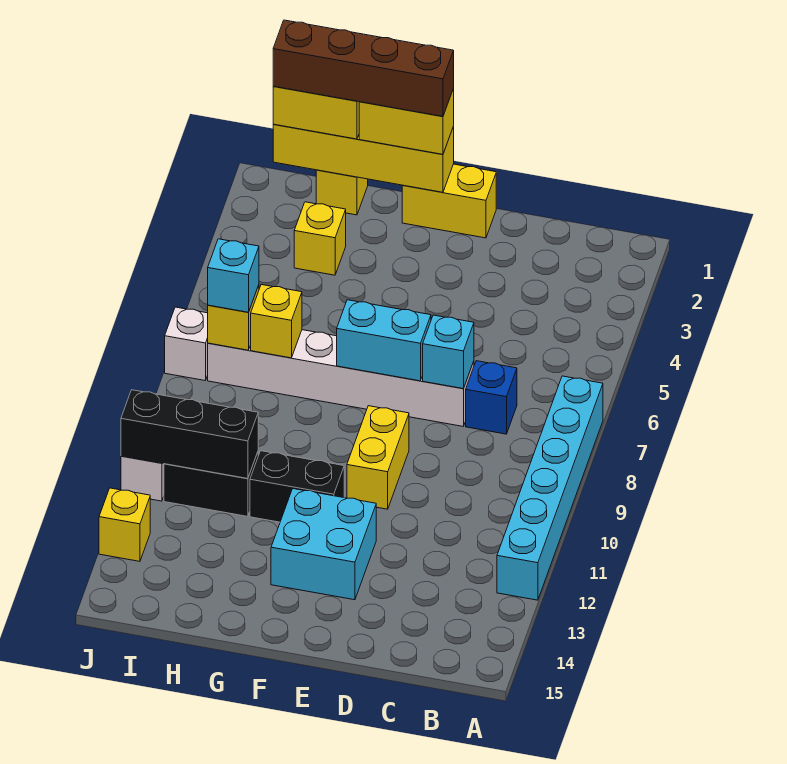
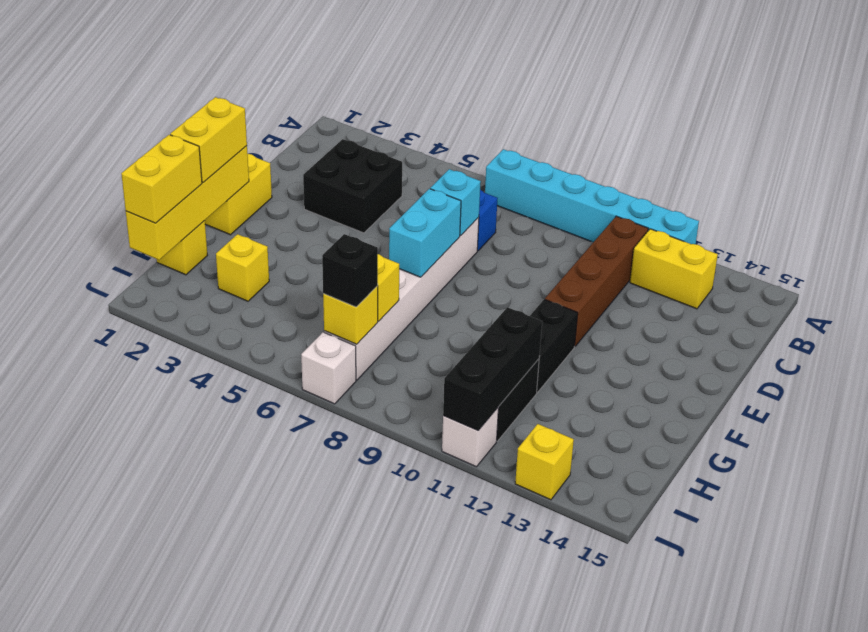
none -> black brick C3:D4 level 1
yellow brick E9:E10 level 1 -> yellow brick B12:B13 level 1
cyan brick E12:F13 level 1 -> none
brown brick F1:I1 level 4 -> brown brick B11:E11 level 1
cyan brick I7 level 3 -> black brick I7 level 3

